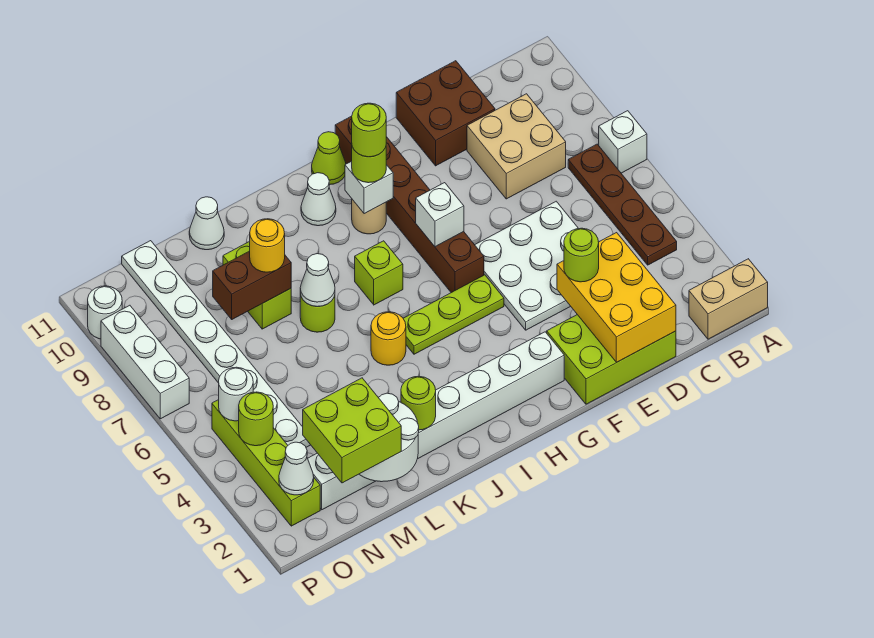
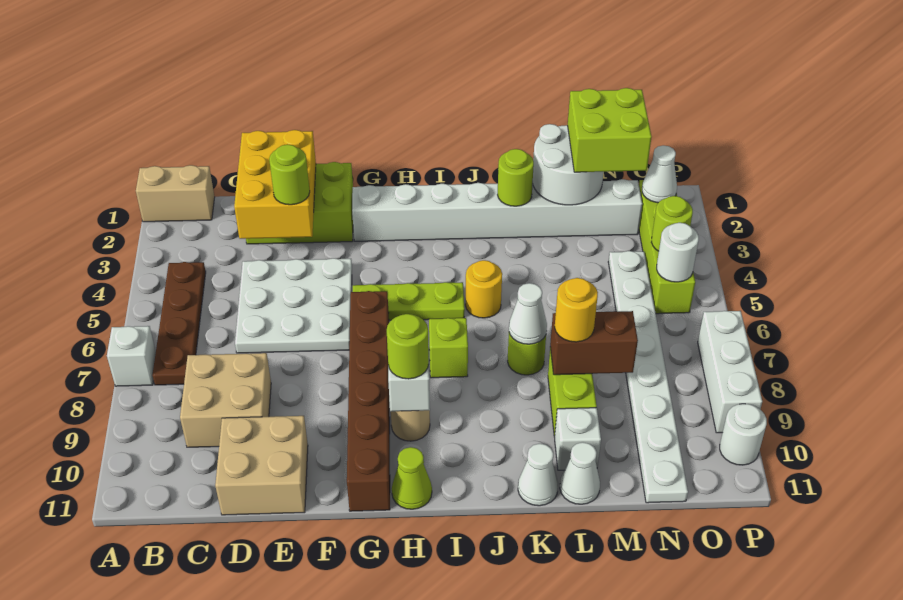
brown brick D10:E11 level 1 -> tan brick D10:E11 level 1
white brick G7 level 2 -> white brick L10 level 1
lime round brick H9 level 4 -> none
white cone I10 level 1 -> white cone K11 level 1

